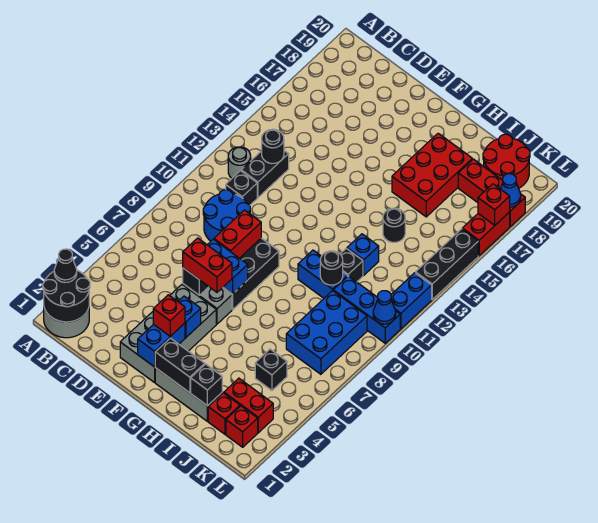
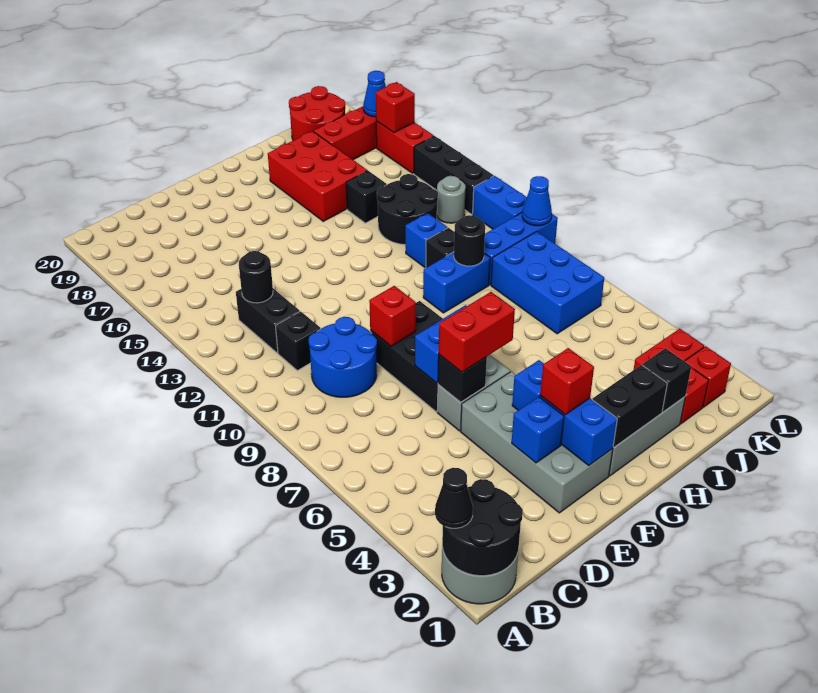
grey round brick B12 level 1 -> grey round brick K13 level 1
none -> blue brick E3 level 2
red brick E8:E9 level 2 -> red brick E9 level 2
black round brick I14 level 1 -> black round brick I13:J14 level 1
black brick J5 level 1 -> black brick I15 level 1

